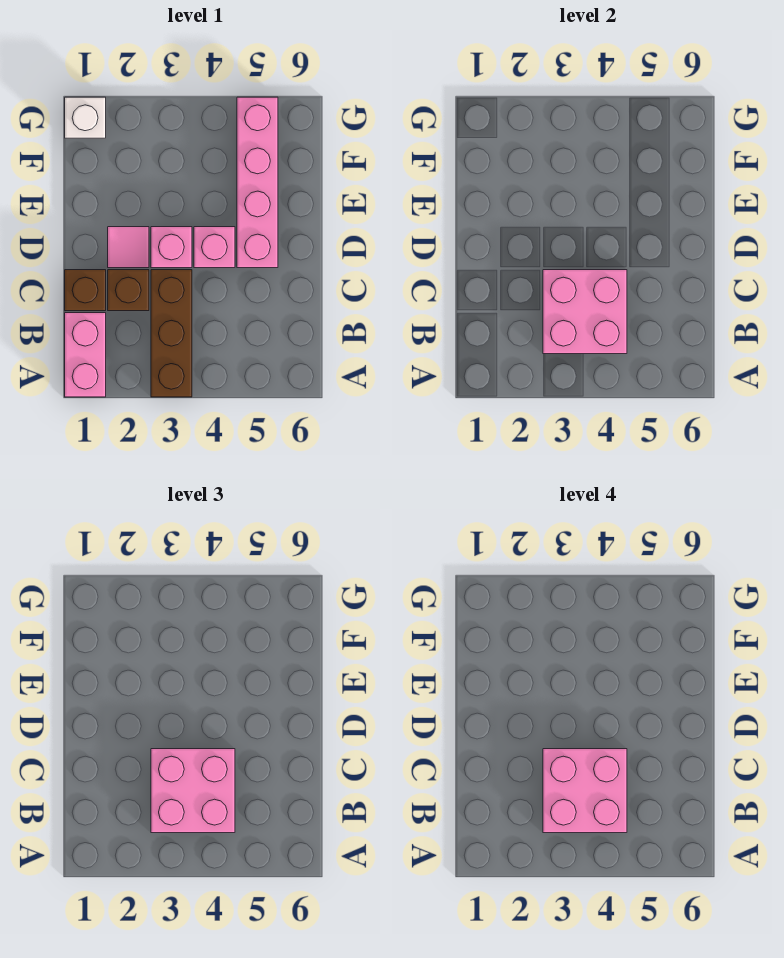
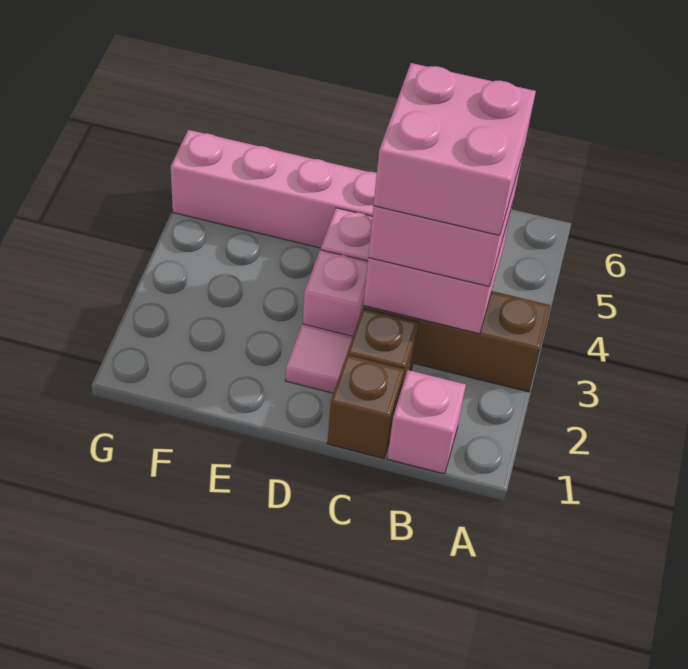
pink brick A1:B1 level 1 -> pink brick B1 level 1
white brick G1 level 1 -> none

